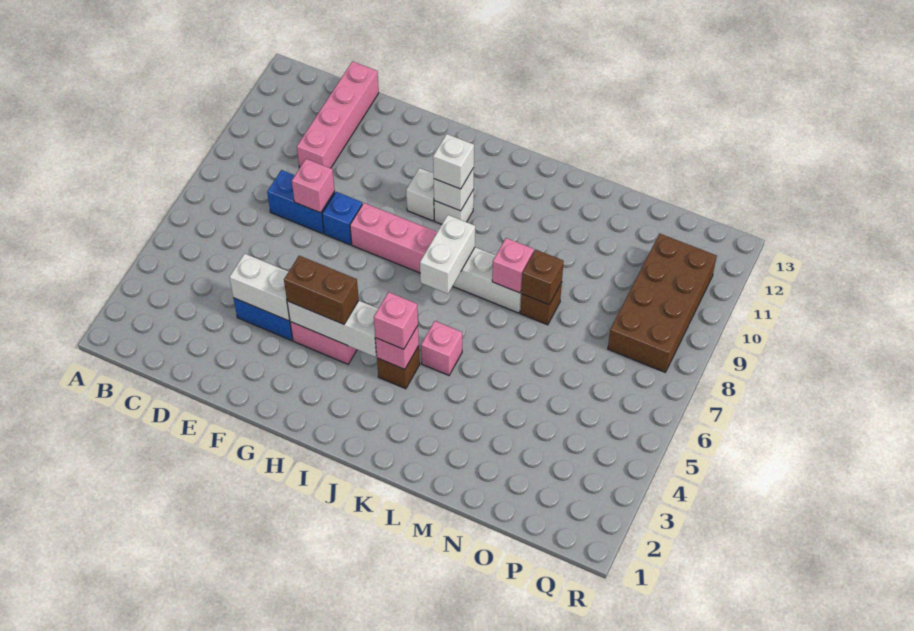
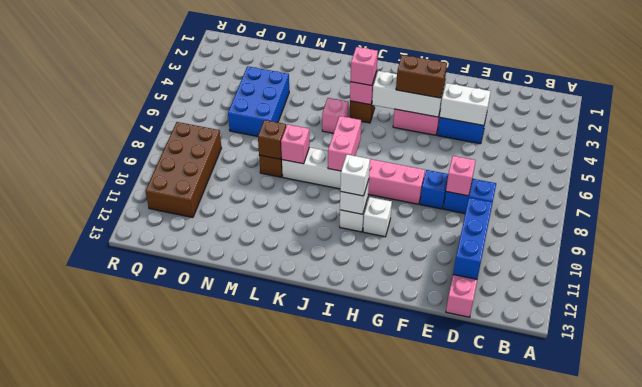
none -> blue brick D10:D12 level 2
white brick J7:J8 level 2 -> pink brick J7:J8 level 2
none -> blue brick N4:O6 level 1

